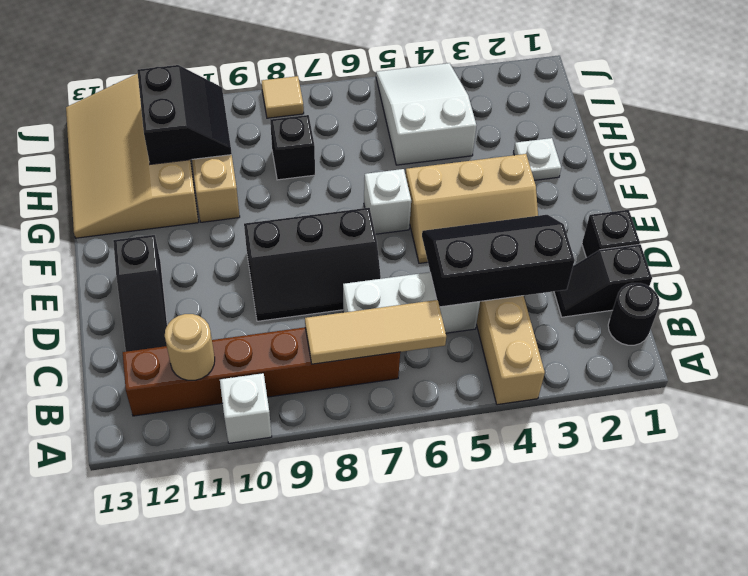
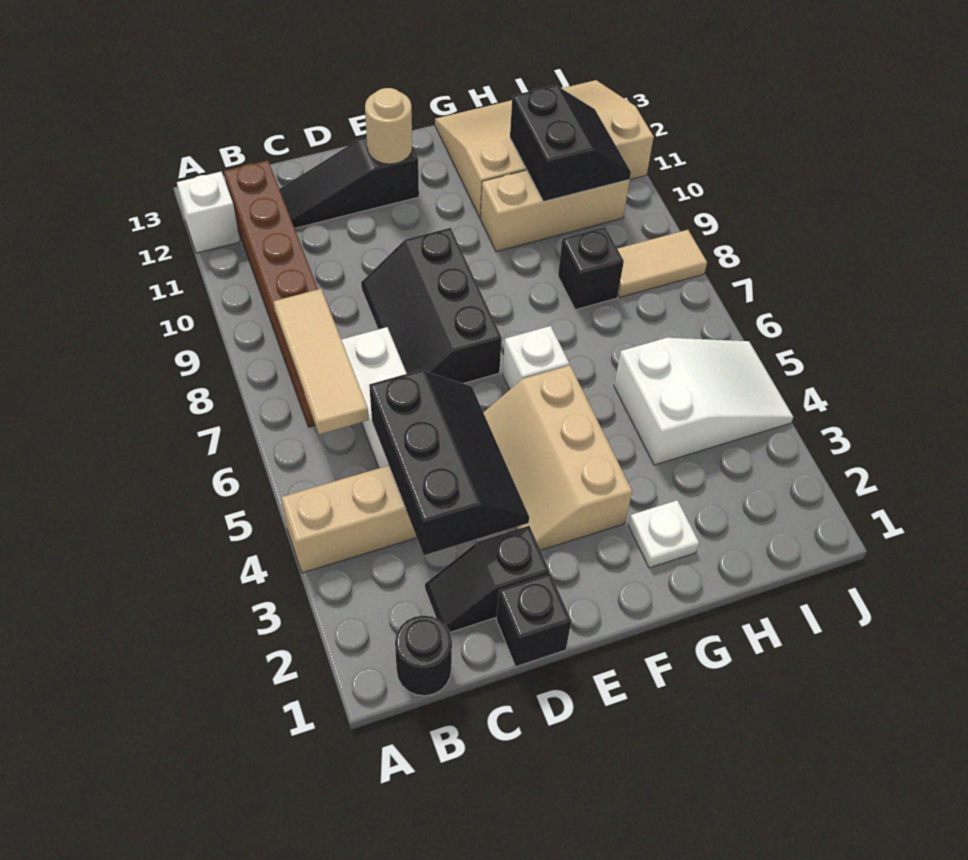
white brick A10 level 1 -> white brick A12 level 1
tan round brick B11 level 2 -> tan round brick E12 level 2
black slope C1:C2 level 1 top 1 -> black slope C2:D2 level 1 top D
black slope H10:I11 level 2 top 11 -> black slope H10:I11 level 2 top H
tan tile J8 level 1 -> tan tile I8:J8 level 1

